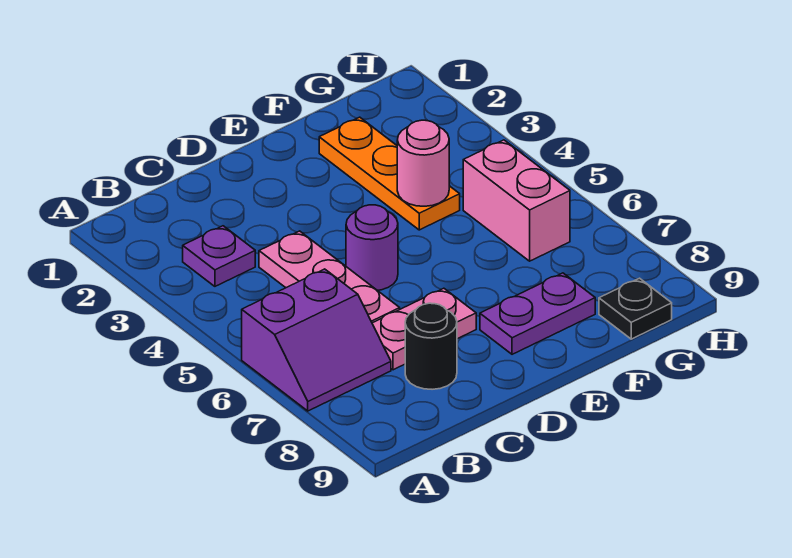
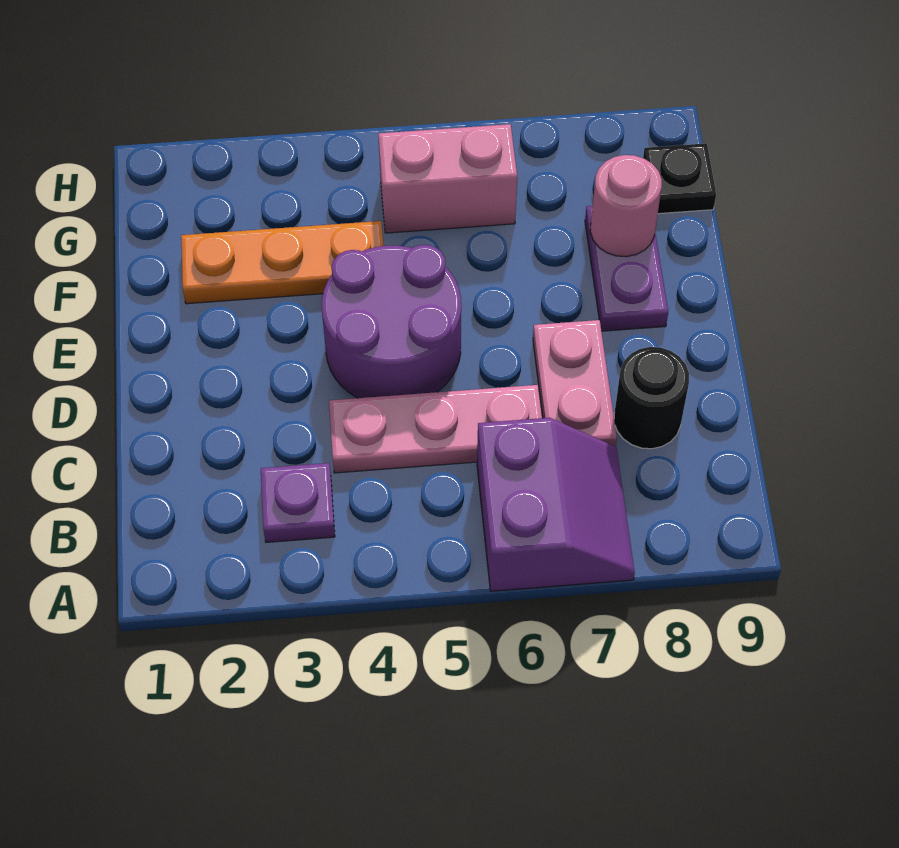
purple round brick D5 level 1 -> purple round brick D4:E5 level 1
pink round brick F4 level 2 -> pink round brick F8 level 2

